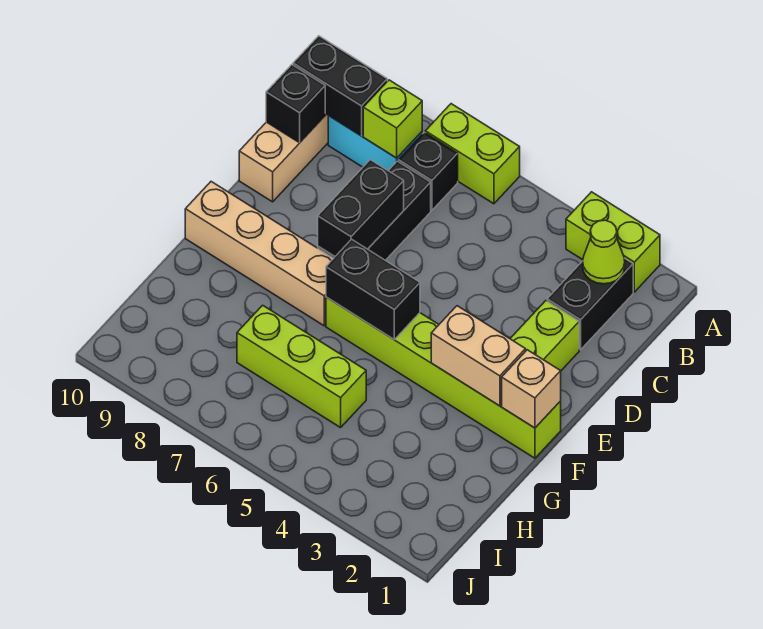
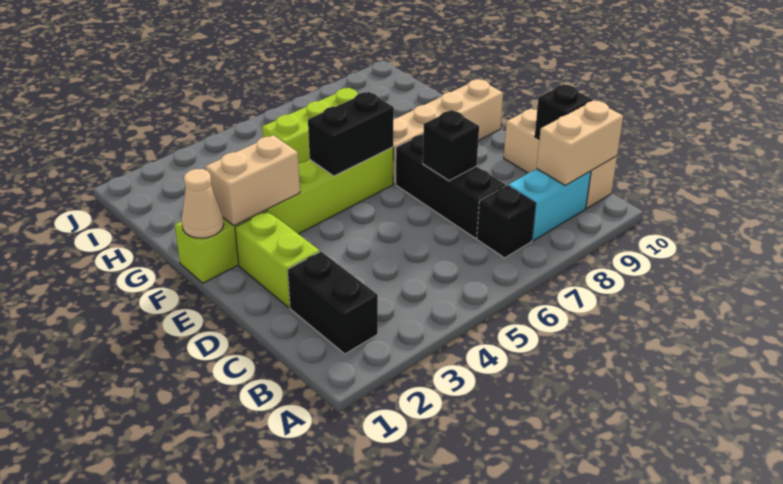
lime brick A2:A3 level 1 -> none
lime brick A6:A7 level 1 -> none
lime cone B2 level 2 -> none
lime brick B8 level 2 -> none
black brick B9:B10 level 2 -> tan brick B9:B10 level 2
black brick D7:E7 level 2 -> black brick D7 level 2
tan brick F1 level 2 -> tan cone F1 level 2

